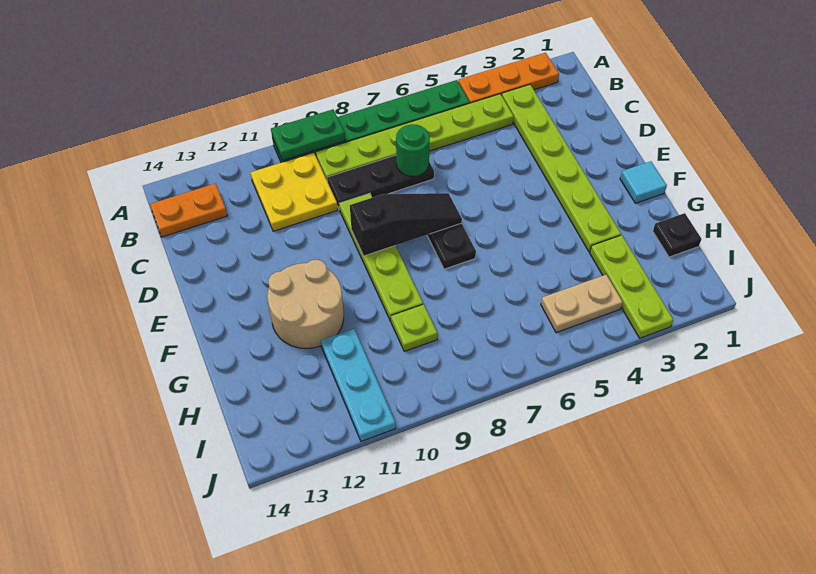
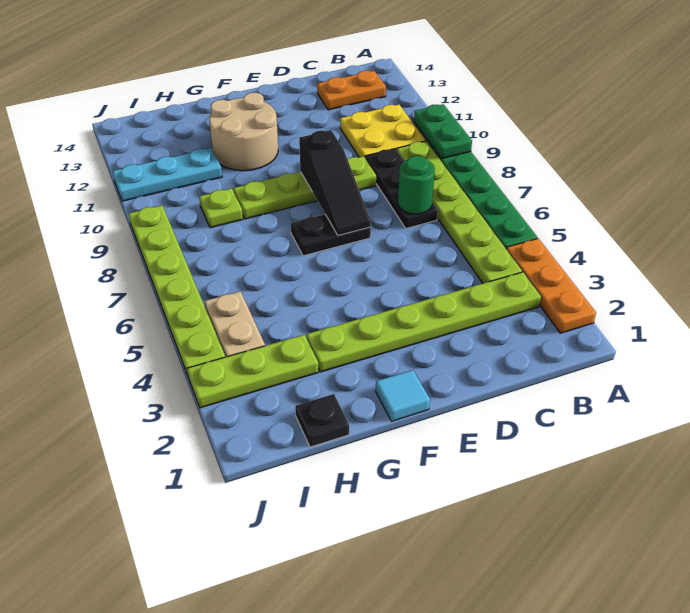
orange plate B13:B14 level 1 -> orange plate B13:C13 level 1
none -> lime plate J4:J9 level 1

